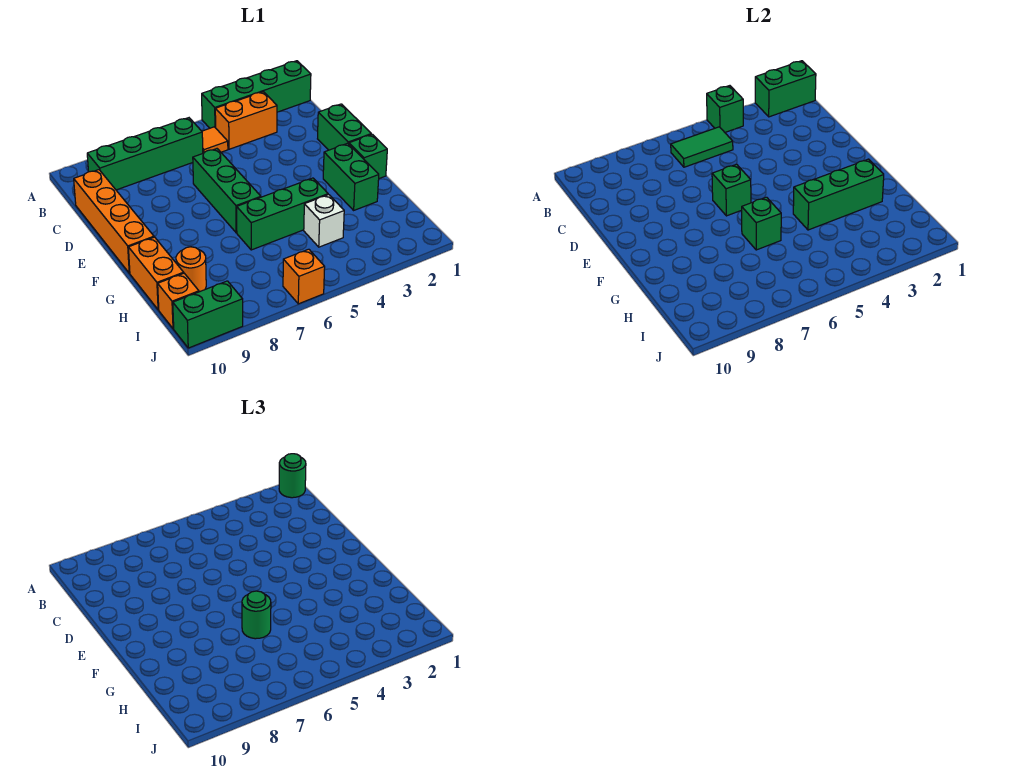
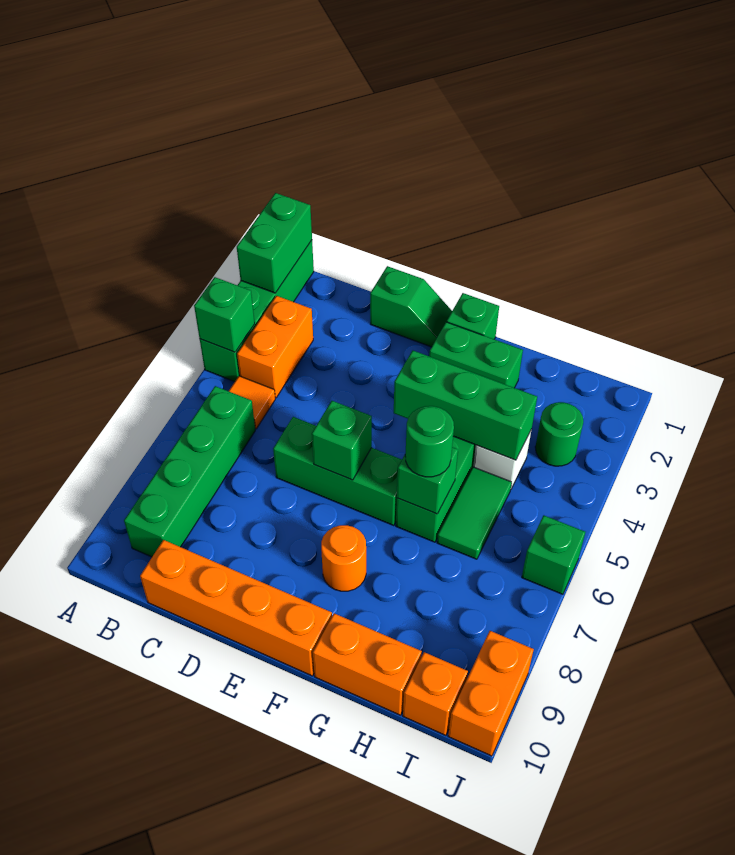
green round brick A1 level 3 -> green round brick I3 level 1
green tile B5:B6 level 2 -> green tile H5:H6 level 1
green brick D1:E1 level 1 -> green slope D1:E1 level 1 top D
green brick G2:G4 level 2 -> green brick F4:H4 level 2
orange round brick H9 level 1 -> orange round brick F8 level 1
orange brick J6 level 1 -> green brick J6 level 1
green brick J9:J10 level 1 -> orange brick J9:J10 level 1

